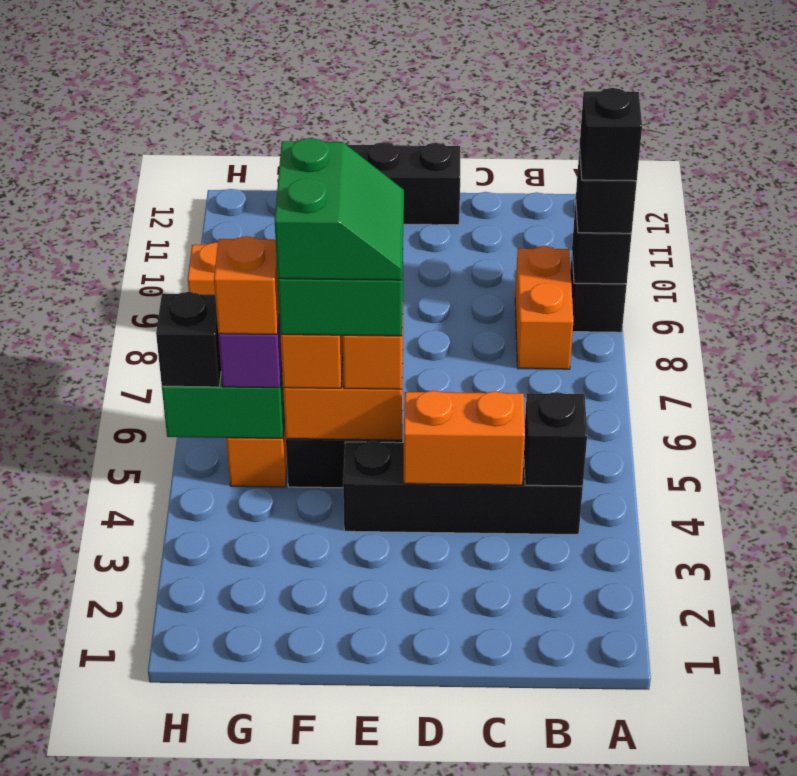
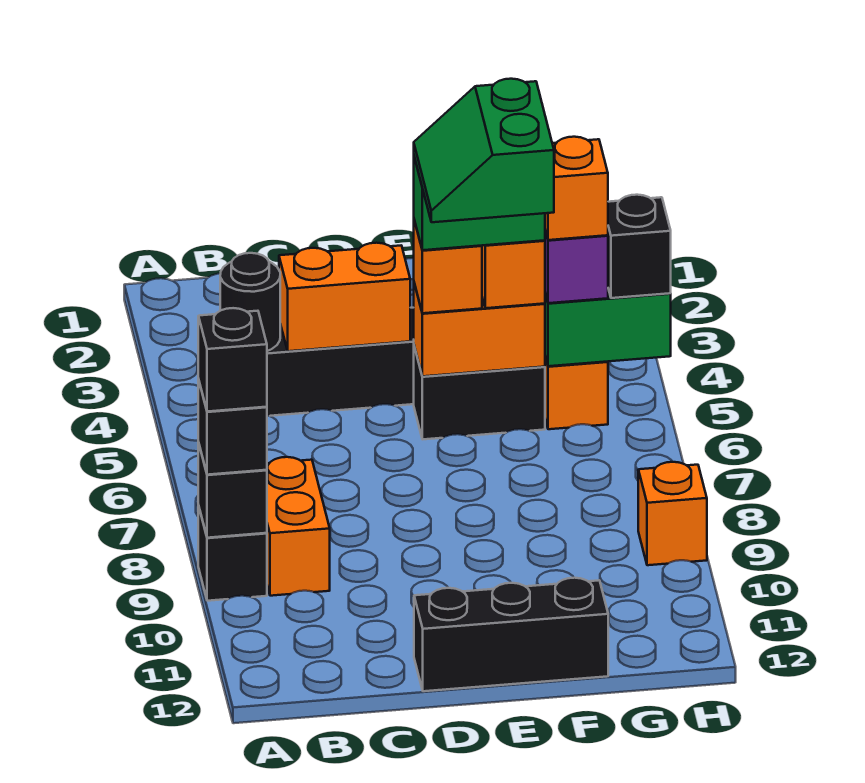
black brick B4 level 2 -> black round brick B4 level 2

